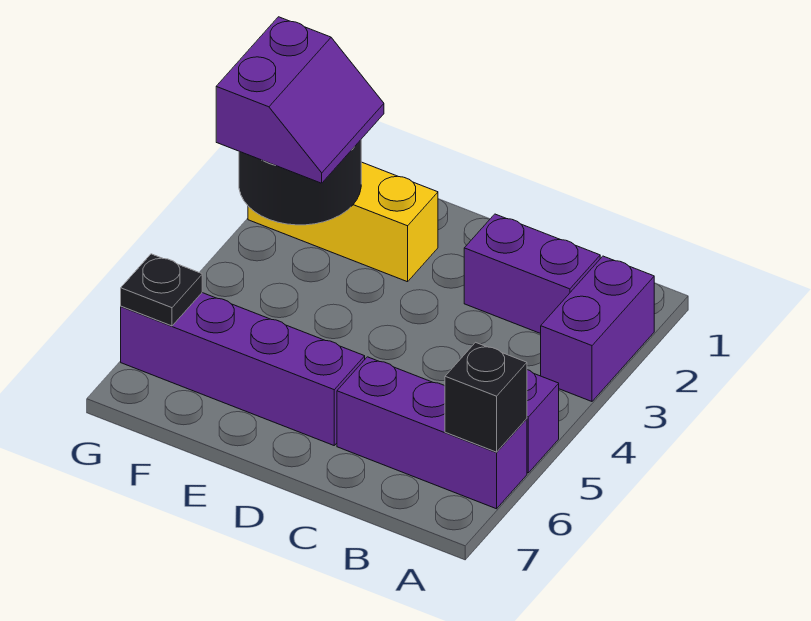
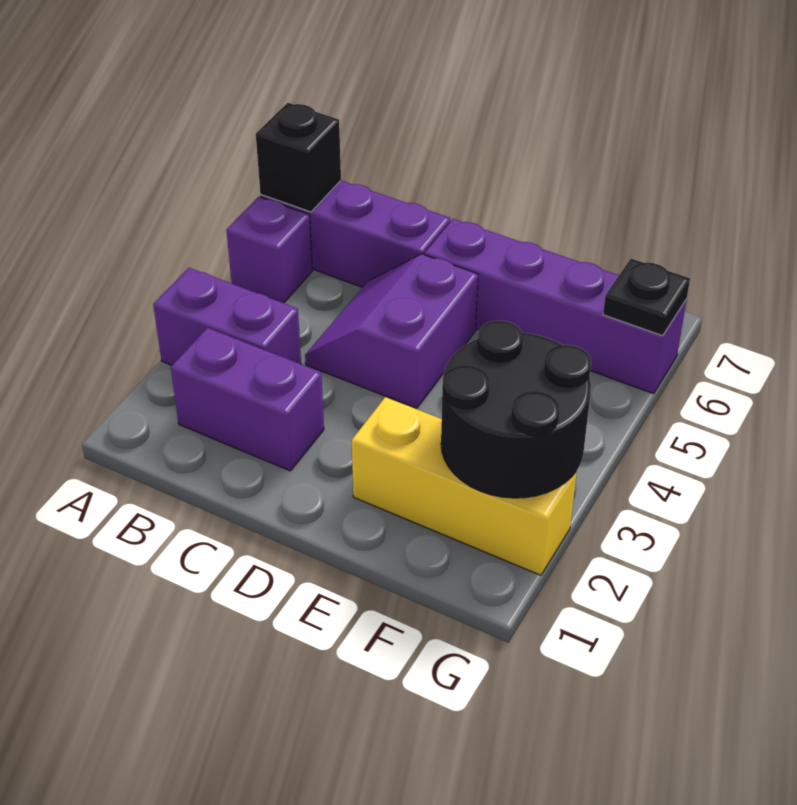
purple brick A2:A3 level 1 -> purple brick A3:B3 level 1
purple slope F2:G3 level 3 top G -> purple slope C4:D5 level 1 top D

